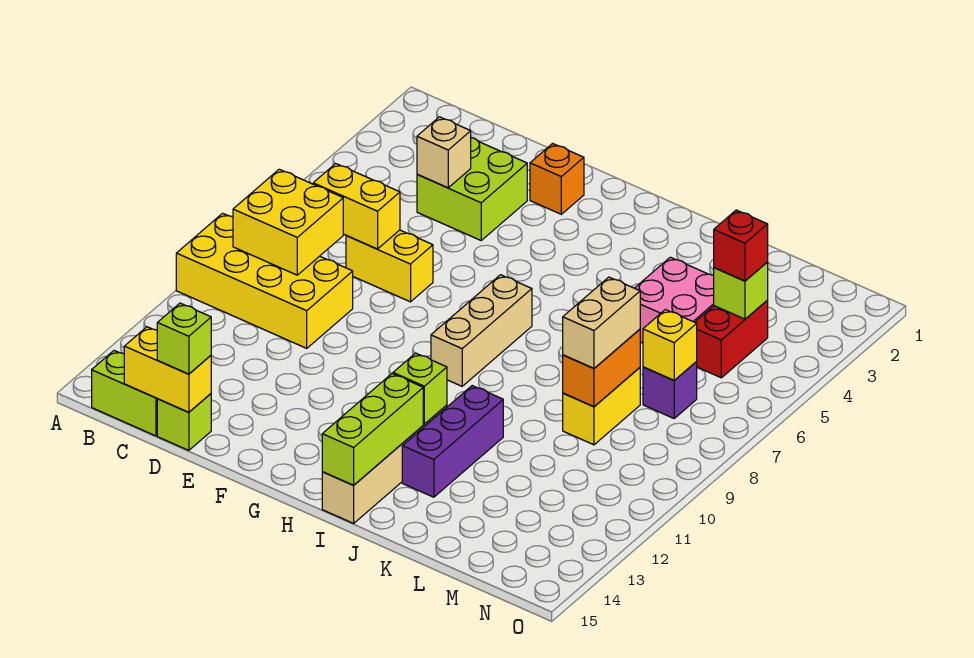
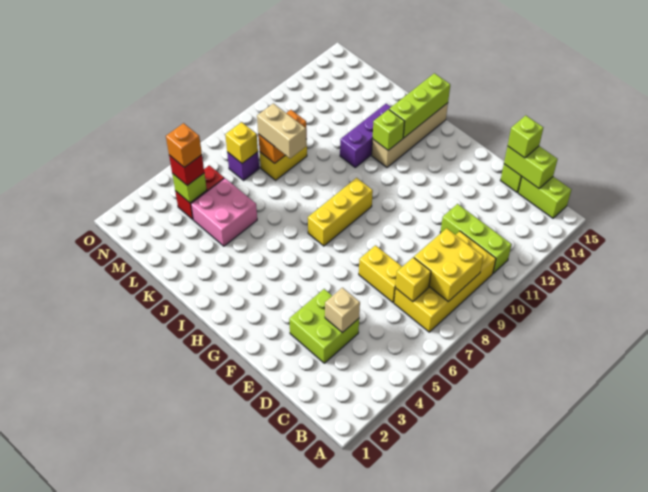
yellow brick A9:D10 level 1 -> yellow brick B7:C10 level 1
none -> lime brick B11:D11 level 1
yellow brick C7:D7 level 2 -> yellow brick C7 level 2
yellow brick C15:D15 level 2 -> lime brick C15:D15 level 2
orange brick F2 level 1 -> orange brick M4 level 4
tan brick H7:H9 level 1 -> yellow brick H7:H9 level 1
tan brick L8:L9 level 3 -> tan brick K8:L8 level 3

